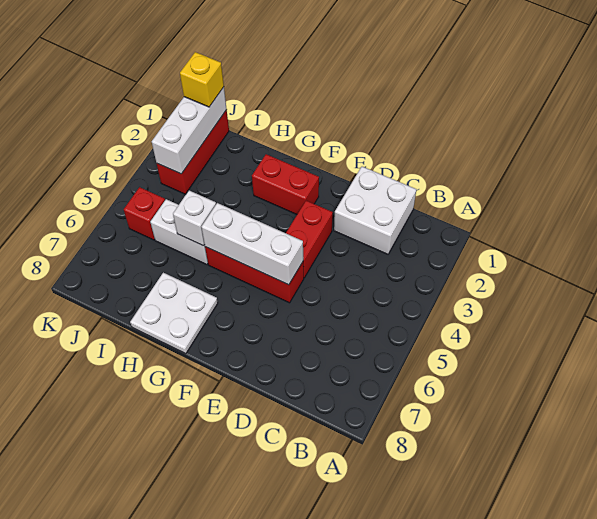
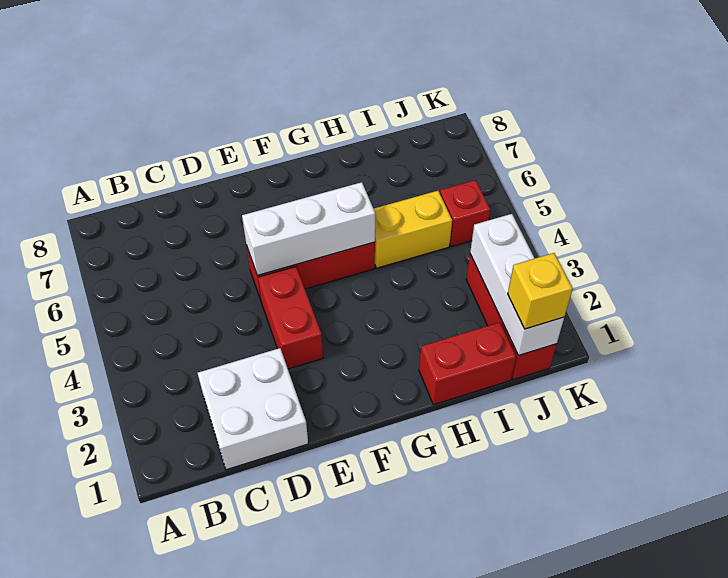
red brick F2:G2 level 1 -> red brick H1:I1 level 1
white plate G7:H8 level 1 -> none
white brick H5:I5 level 1 -> yellow brick H5:I5 level 1
white brick H5 level 2 -> none

